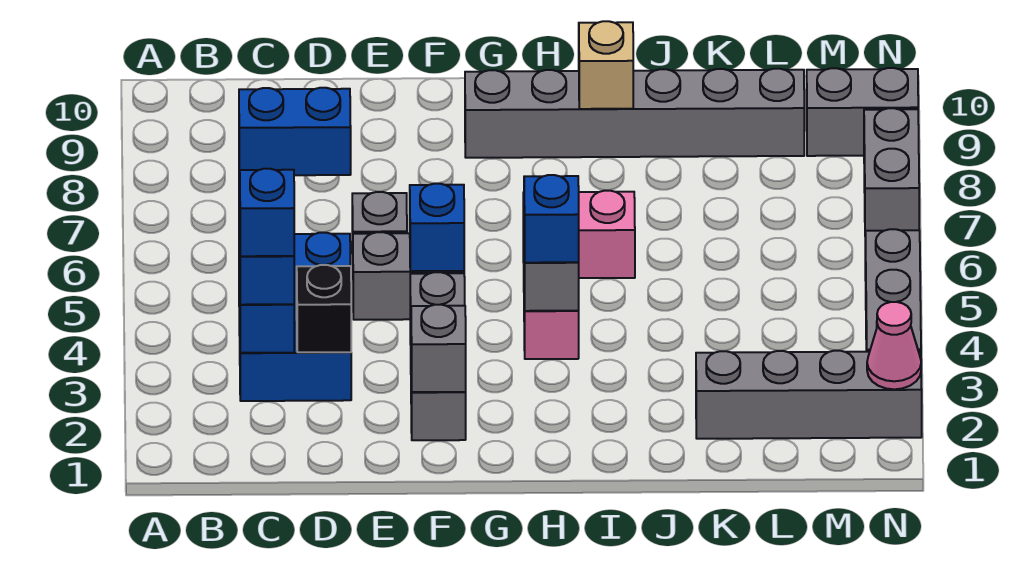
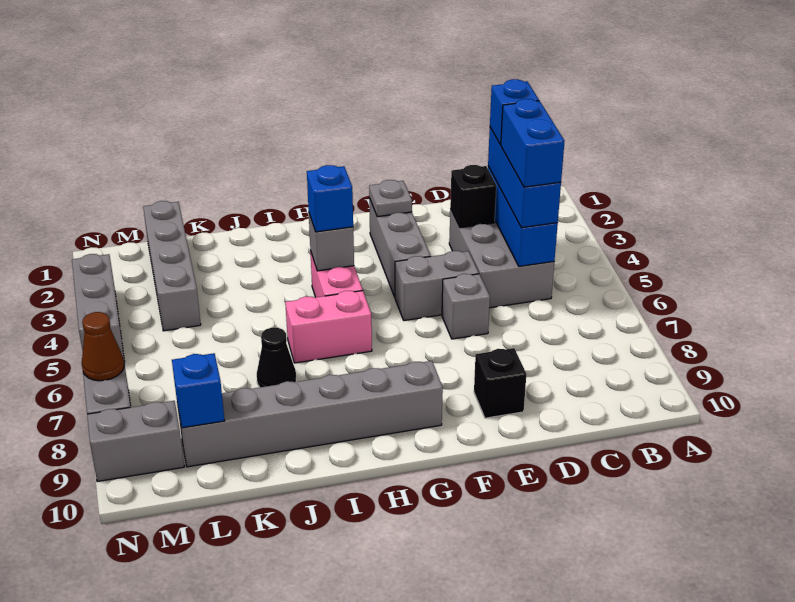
blue brick C3:D5 level 1 -> grey brick C3:D5 level 1
blue brick C5:D5 level 4 -> blue brick C4:C5 level 4
none -> black brick E9 level 1
grey brick F2 level 2 -> grey plate F2 level 2
blue brick F5 level 2 -> blue brick L9 level 2
tan brick I9 level 2 -> none
none -> black cone J7 level 1
grey brick K2:N2 level 1 -> grey brick L1:L4 level 1
pink cone N2 level 2 -> none
none -> brown cone N7 level 2

